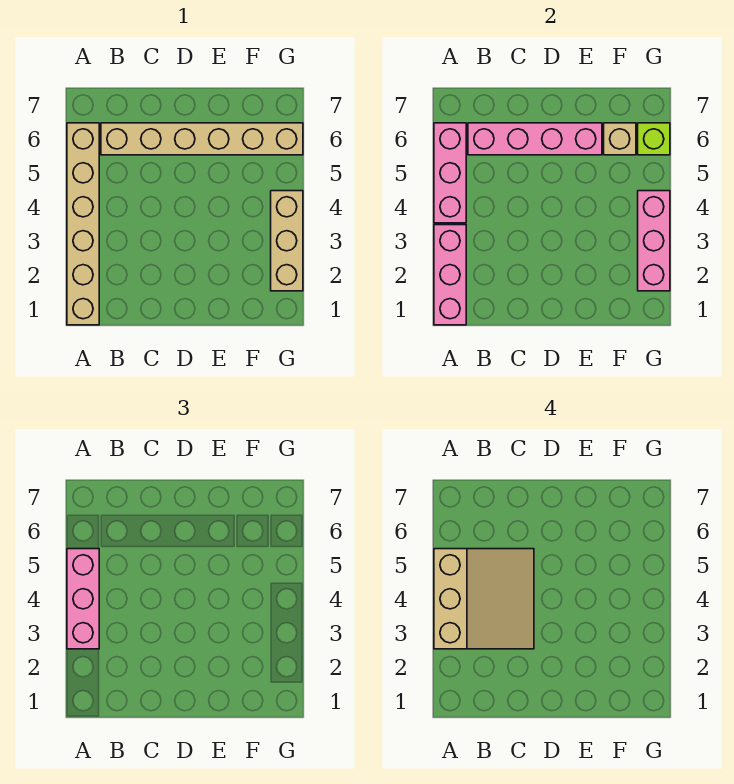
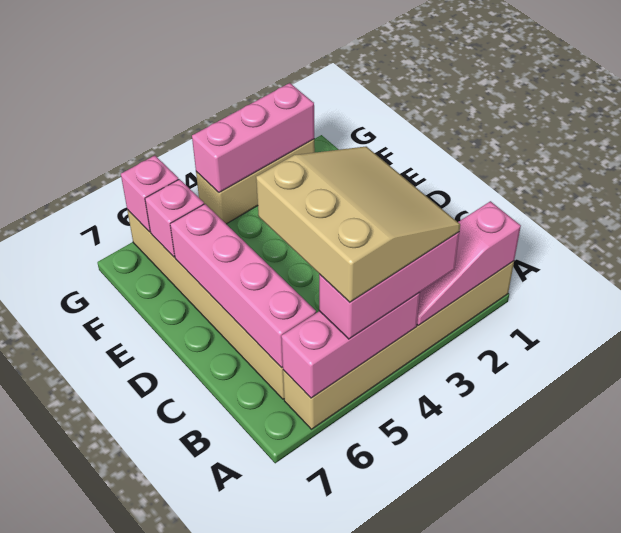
pink brick A1:A3 level 2 -> pink slope A1:A3 level 2 top 1
tan slope A3:C5 level 4 top A -> tan slope A3:C5 level 4 top 5
tan brick F6 level 2 -> pink brick F6 level 2
lime brick G6 level 2 -> pink brick G6 level 2

